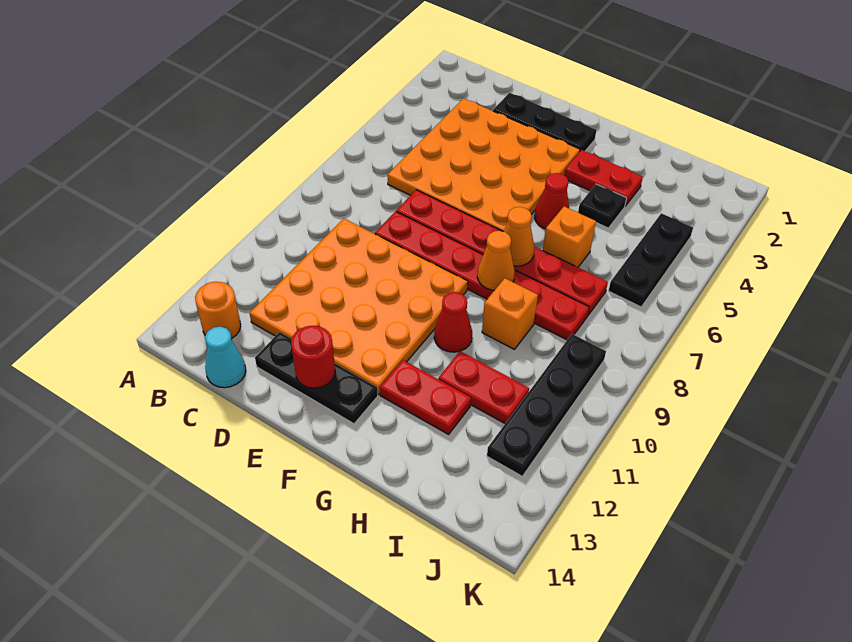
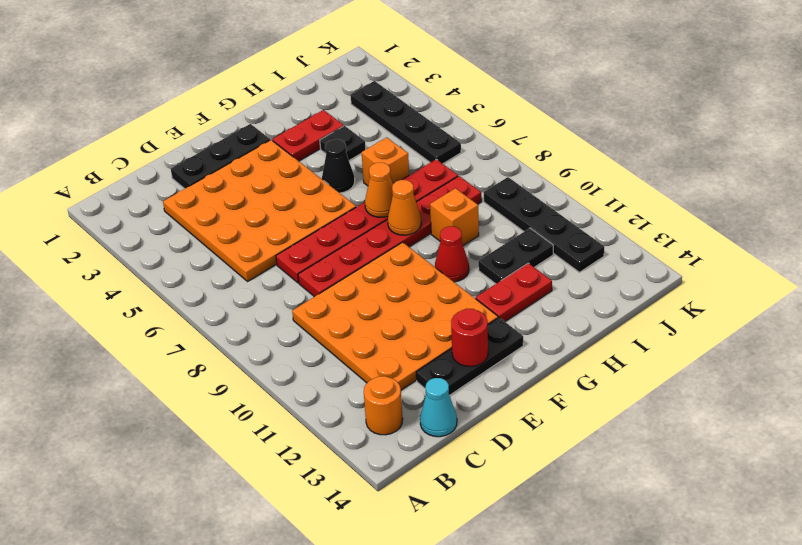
red cone G5 level 1 -> black cone G5 level 1
red plate H11:I11 level 1 -> black plate H11:I11 level 1
black plate J4:J6 level 1 -> black plate J3:J6 level 1

